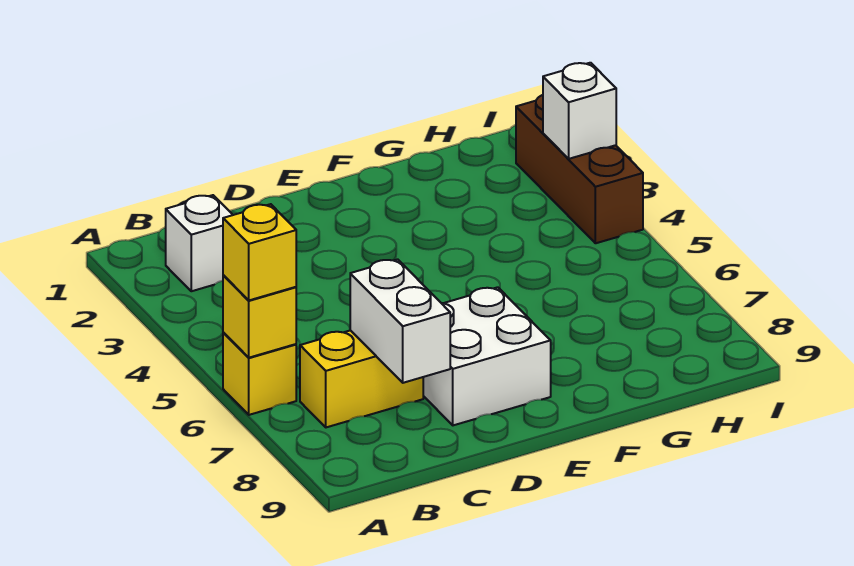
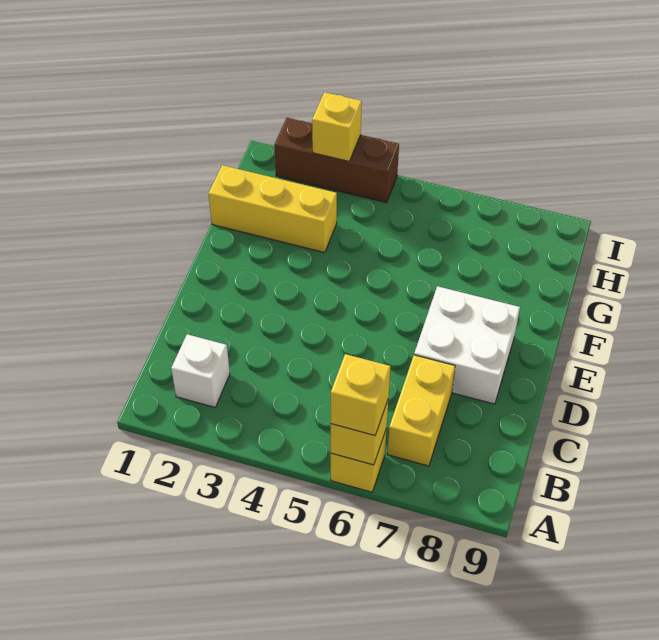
white brick C7:C8 level 2 -> none
none -> yellow brick G1:G3 level 1
white brick I3 level 2 -> yellow brick I3 level 2

